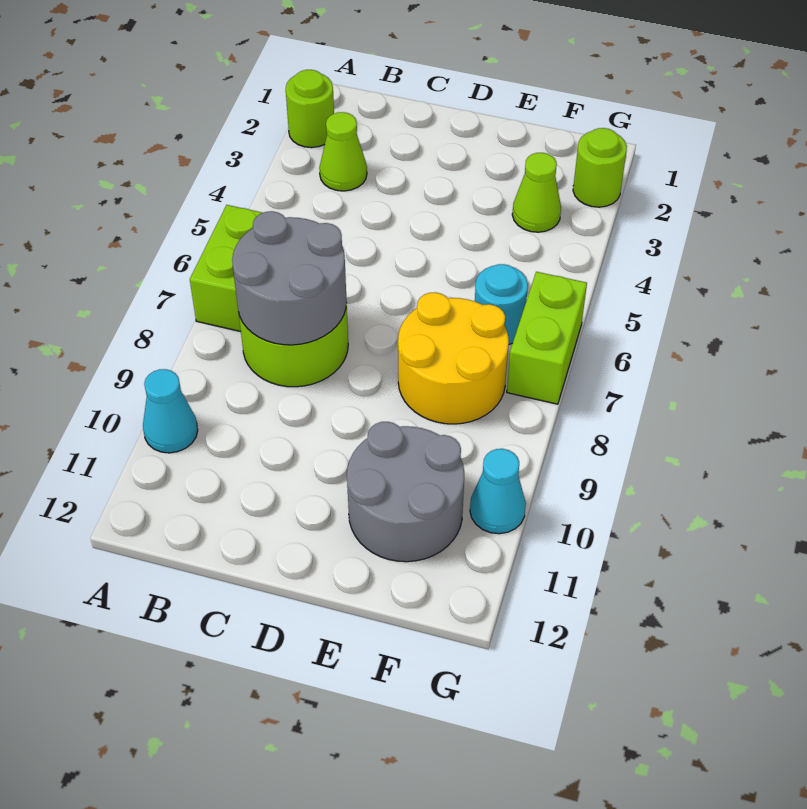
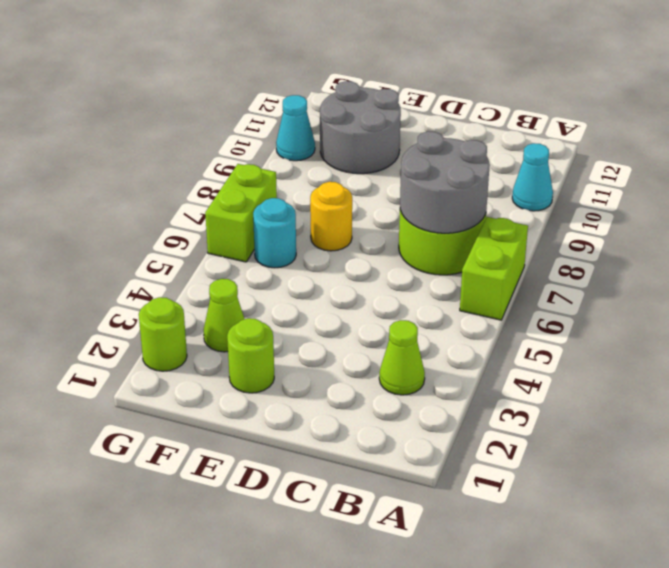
lime round brick A2 level 1 -> lime round brick E2 level 1
yellow round brick E7:F8 level 1 -> yellow round brick E7 level 1

